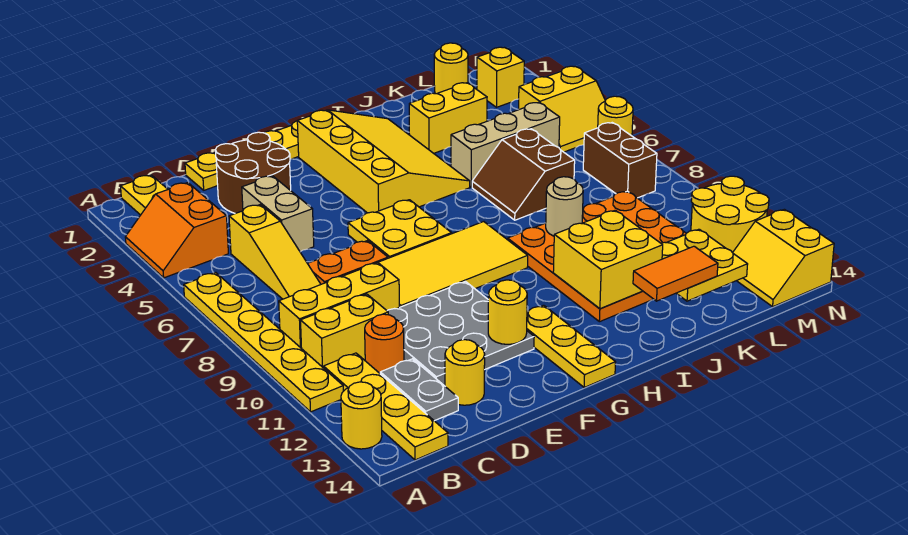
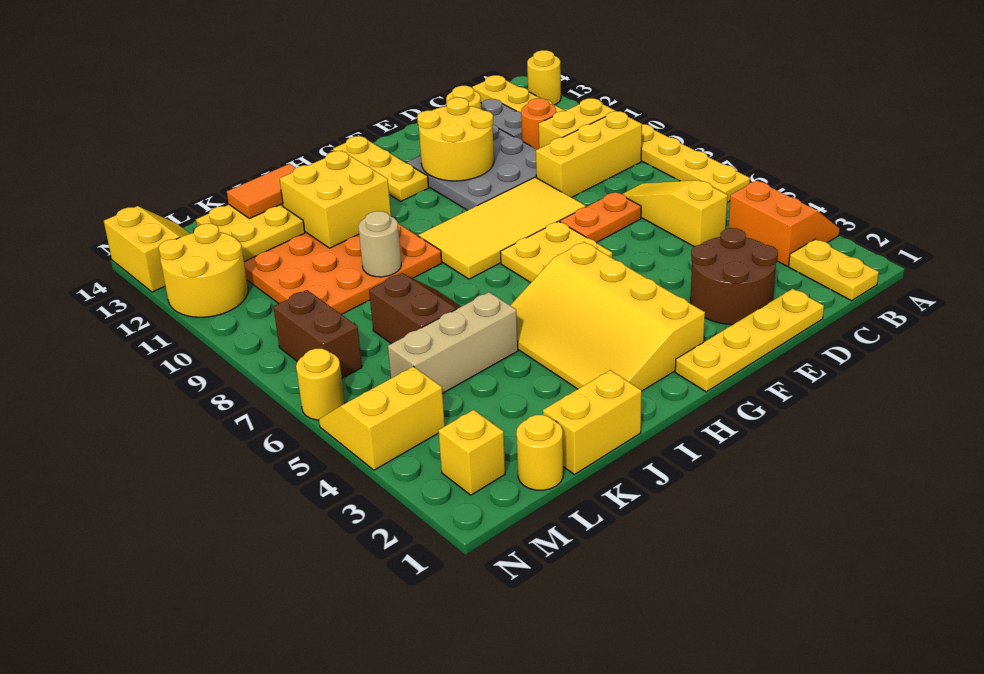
tan brick D4:D5 level 1 -> none
yellow round brick F12 level 2 -> yellow round brick E11:F12 level 2
yellow brick J3:K3 level 1 -> yellow brick J1:K1 level 1

